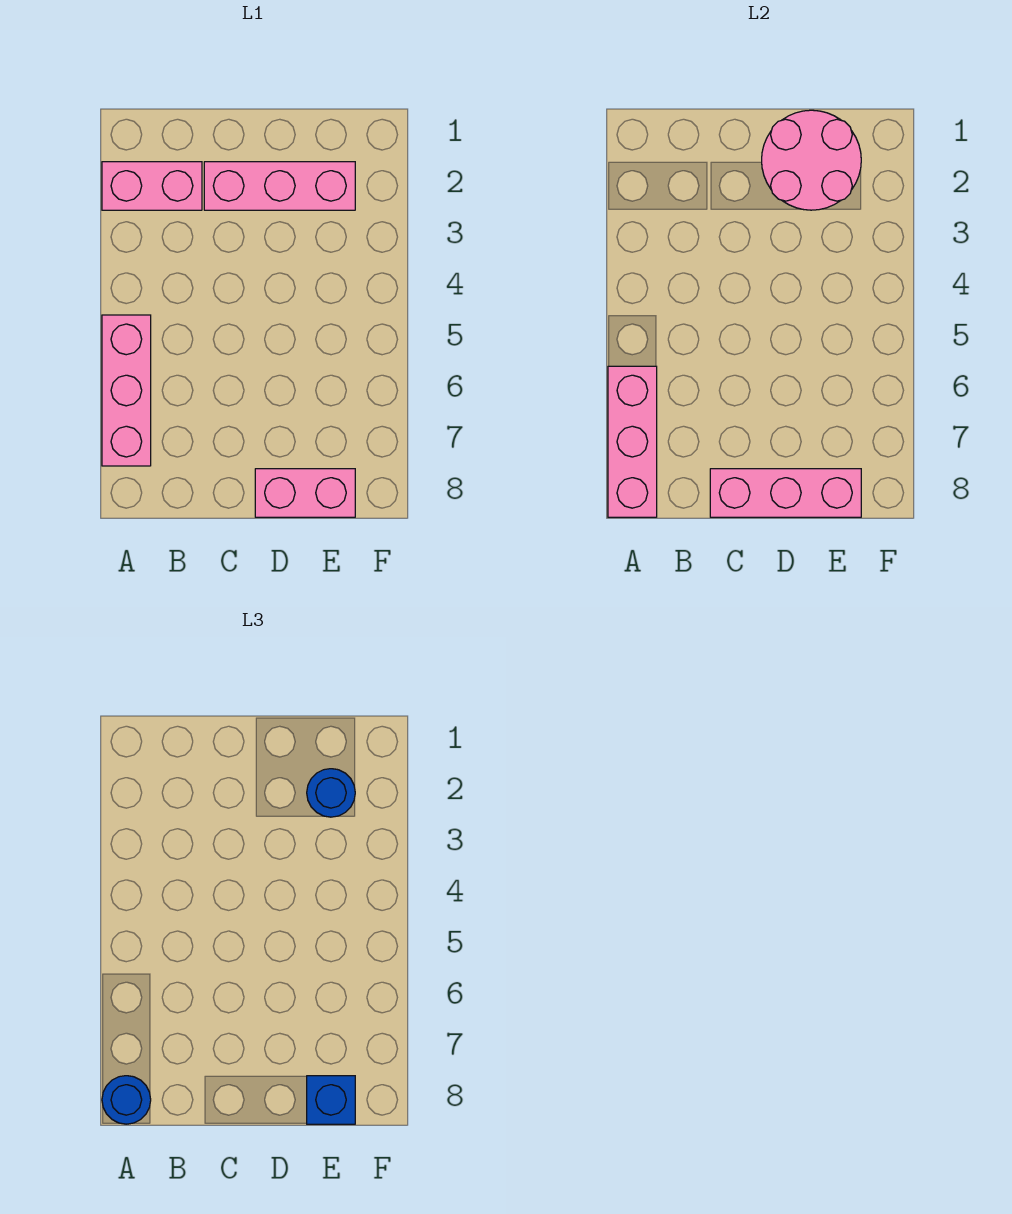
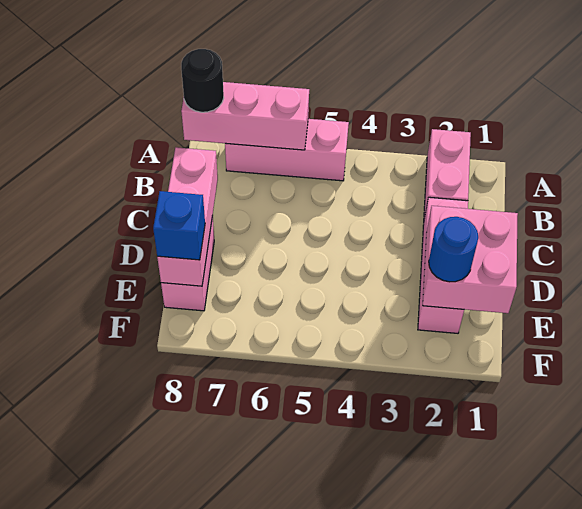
blue round brick A8 level 3 -> black round brick A8 level 3
pink round brick D1:E2 level 2 -> pink brick D1:E2 level 2

